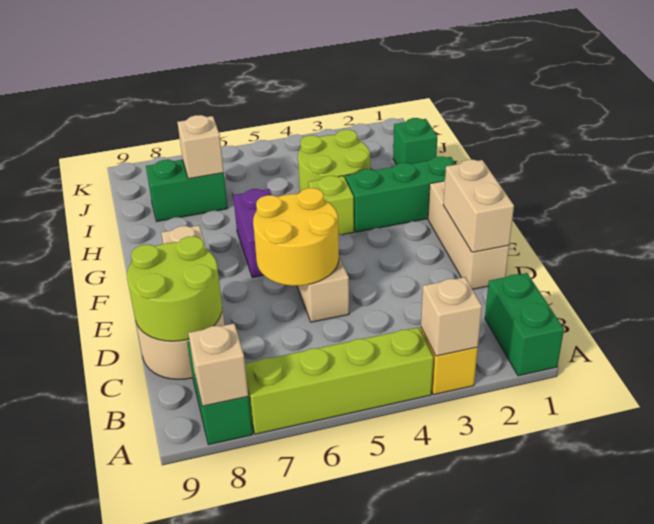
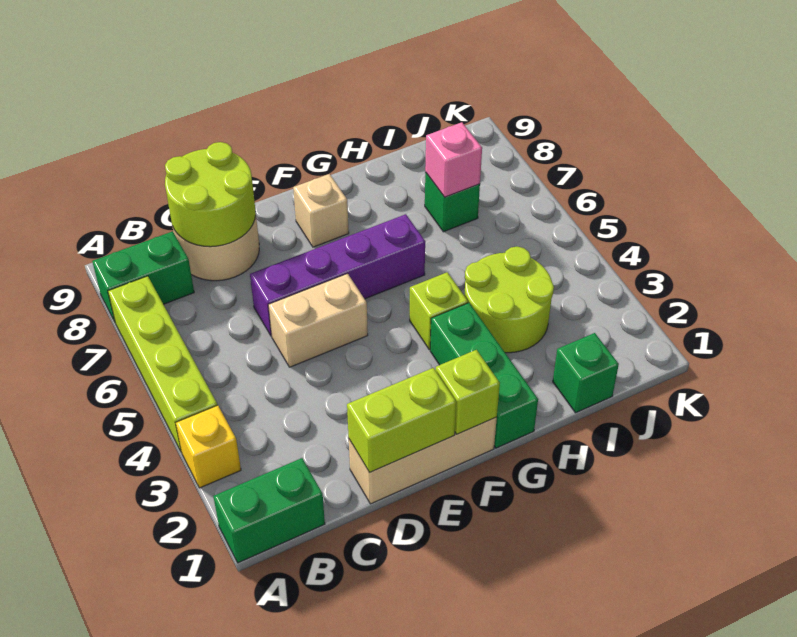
tan brick A3 level 2 -> none
tan brick A8 level 2 -> none
tan brick D1:E1 level 2 -> lime brick D1:E1 level 2
yellow round brick D5:E6 level 2 -> none
none -> lime brick F1 level 2
purple brick F6:G6 level 1 -> purple brick D6:G6 level 1
green brick I7:I8 level 1 -> green brick I7 level 1
tan brick I7 level 2 -> pink brick I7 level 2

